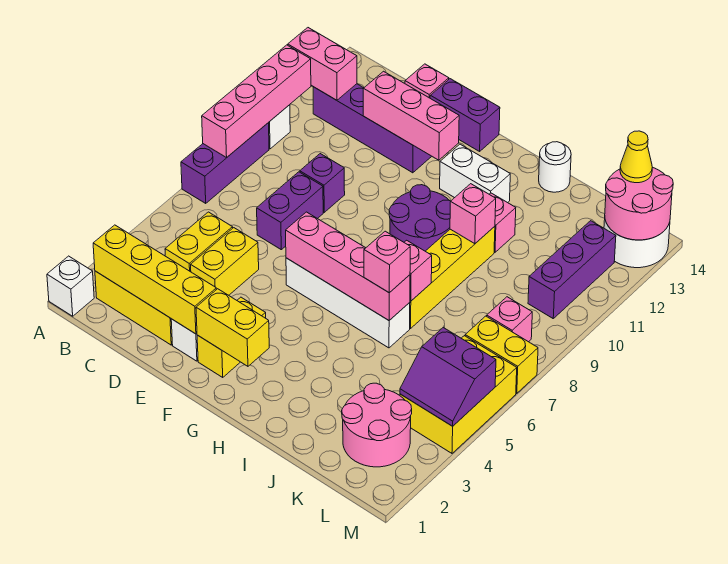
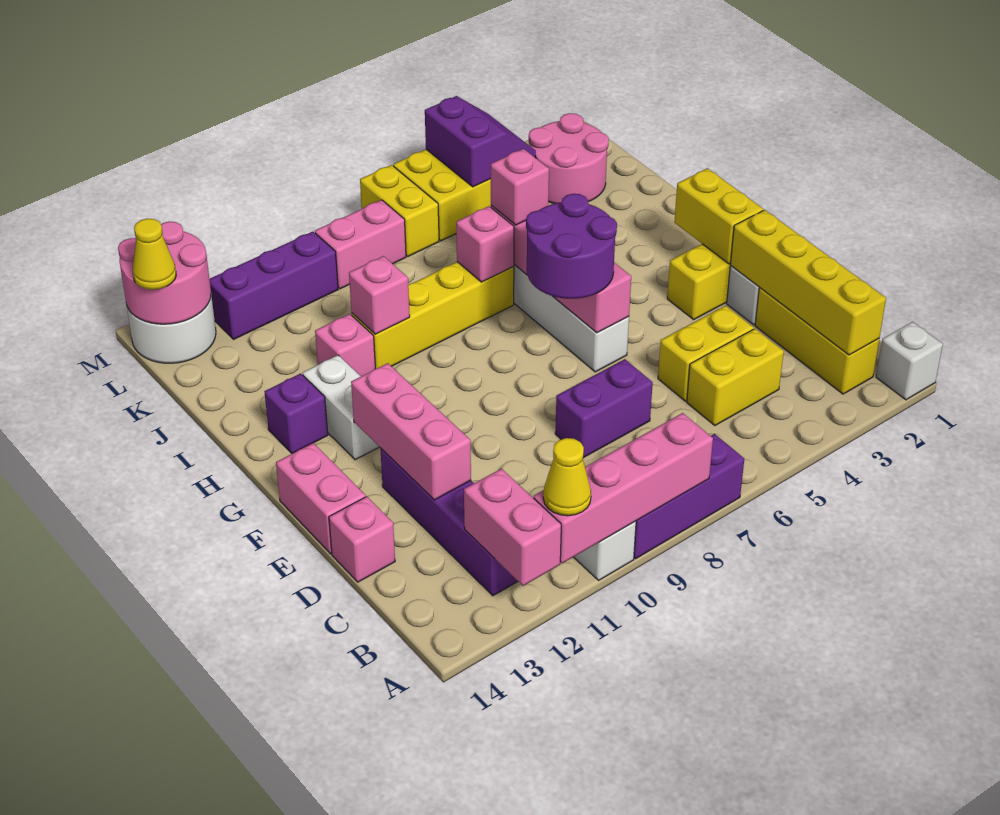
none -> yellow cone A11 level 3
purple brick D9 level 1 -> purple brick H13 level 1
purple brick E14:F14 level 1 -> pink brick E14:F14 level 1
purple round brick G9:H10 level 1 -> purple round brick F6:G7 level 3
white round brick I14 level 1 -> none
pink brick L8 level 1 -> pink brick L8:L9 level 1

